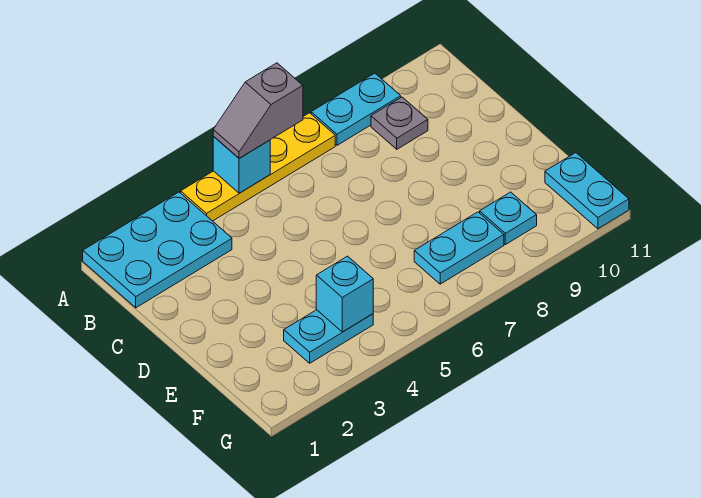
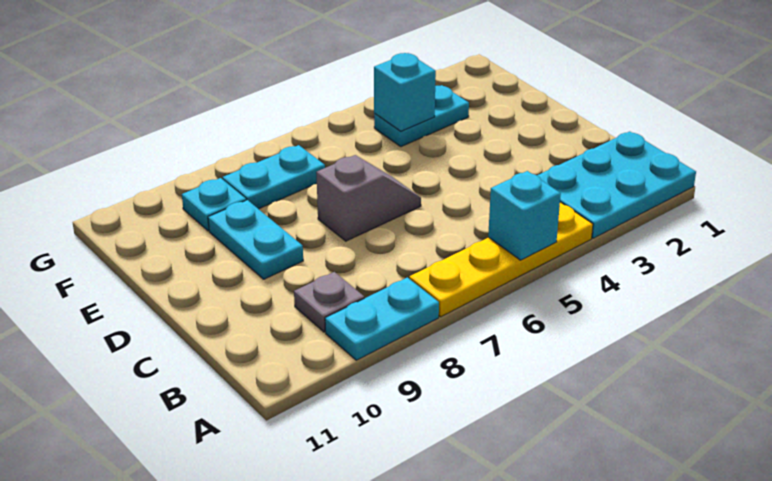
grey slope A5:A6 level 3 top 6 -> grey slope D6:D7 level 1 top 7
cyan plate F11:G11 level 1 -> cyan plate D9:E9 level 1

